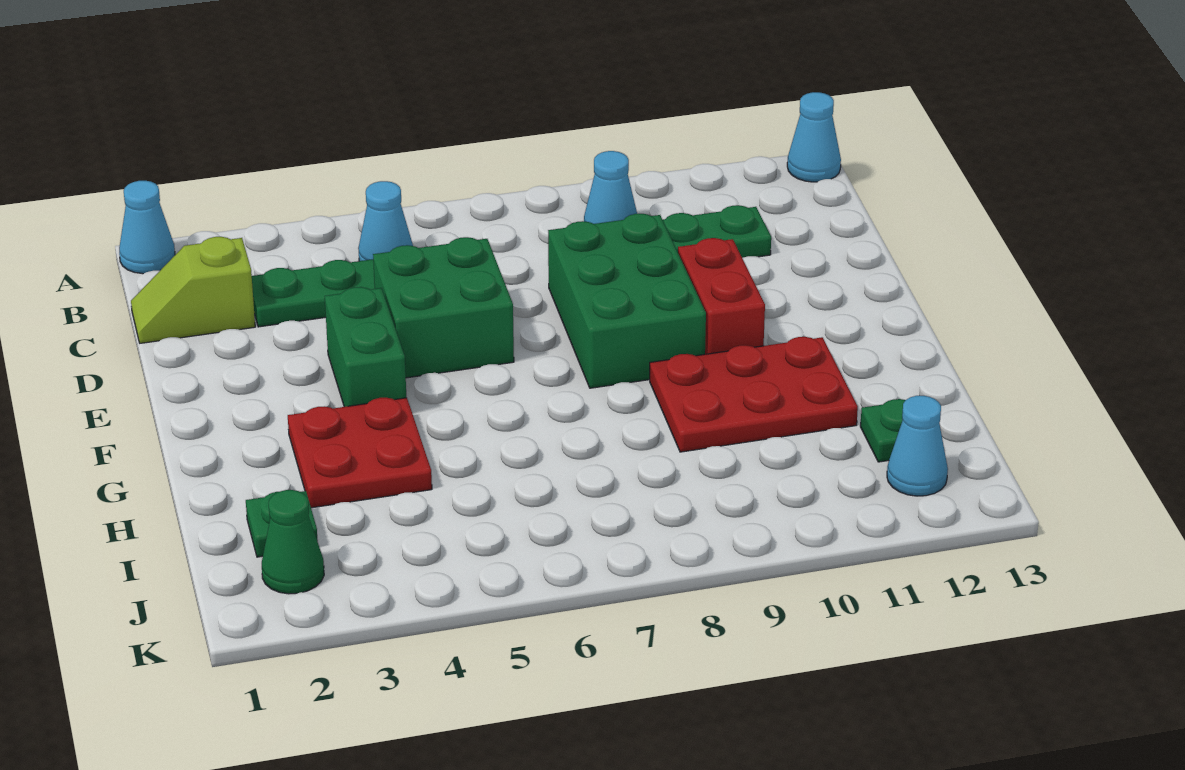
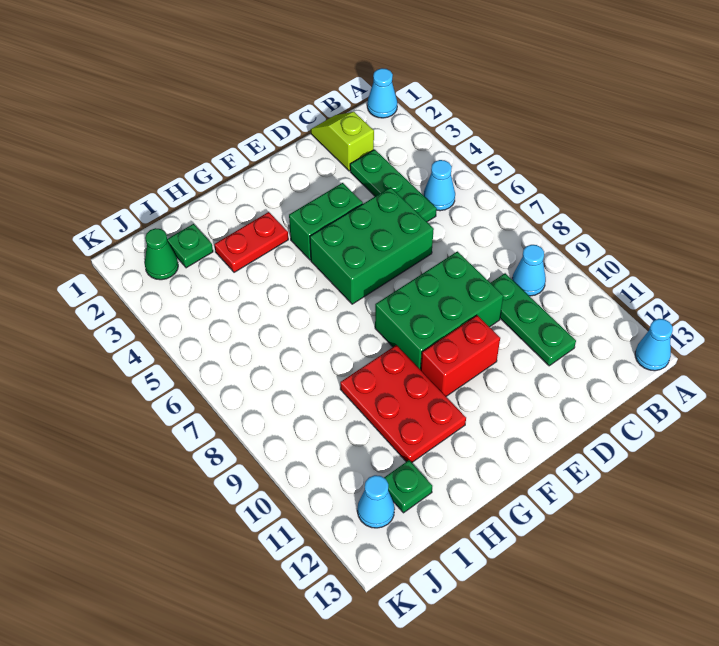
green brick D5:E6 level 1 -> green brick D5:F6 level 1
red plate G3:H4 level 1 -> red plate G3:H3 level 1

